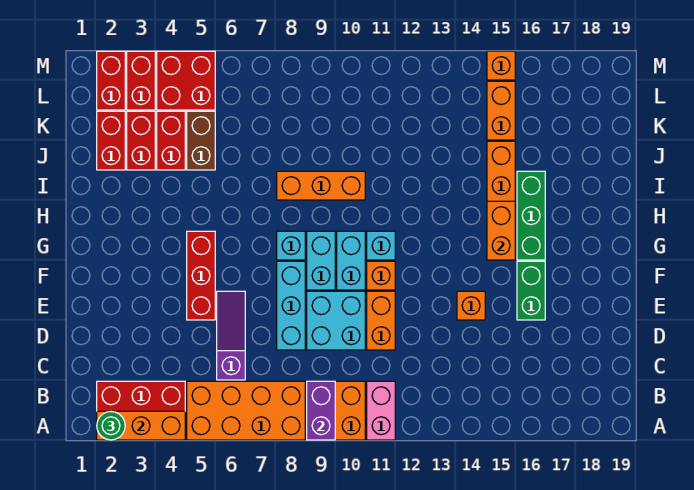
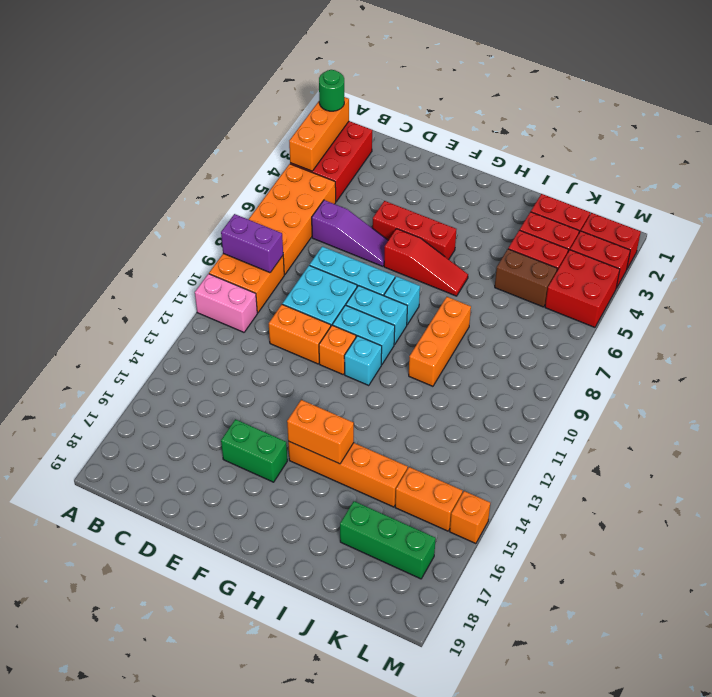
orange brick E14 level 1 -> none
none -> red slope F6:H6 level 1 top F
green brick G16:I16 level 1 -> green brick J17:L17 level 1

